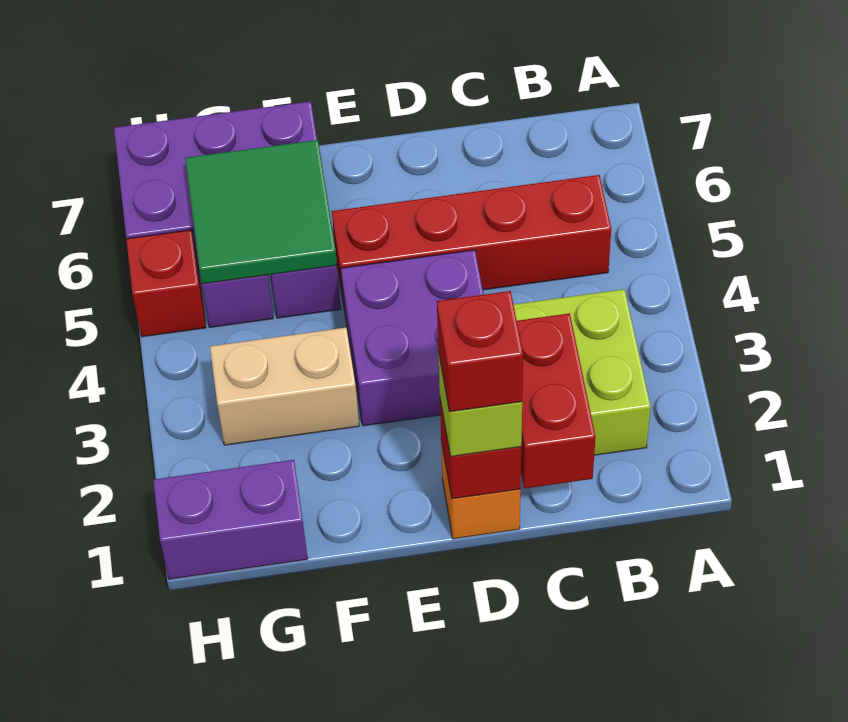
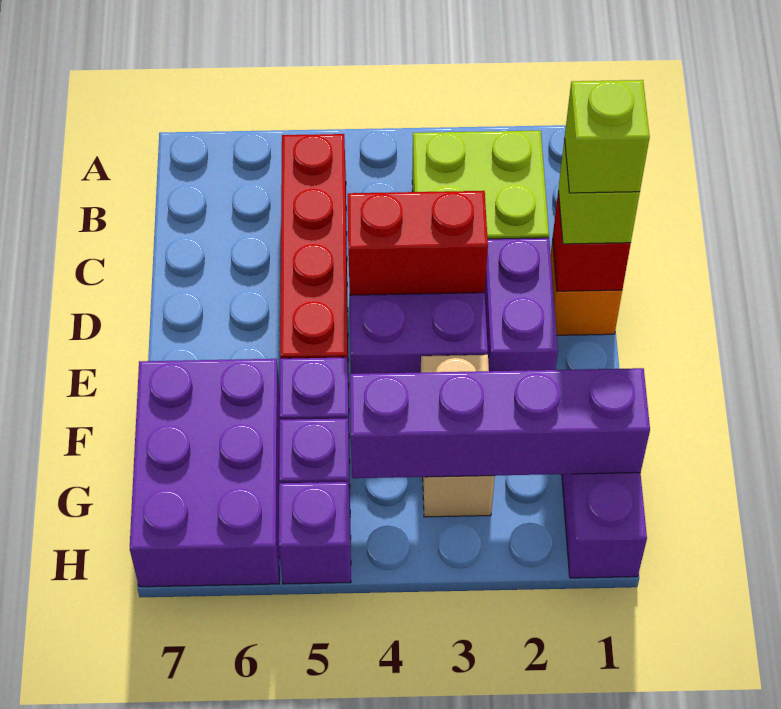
red brick C1:C2 level 2 -> red brick D3:D4 level 2
red brick D1 level 4 -> lime brick D1 level 4
none -> purple brick D2:E2 level 1
green tile F5:G6 level 2 -> none
none -> purple brick G1:G4 level 2
red brick H5 level 1 -> purple brick H5 level 1

